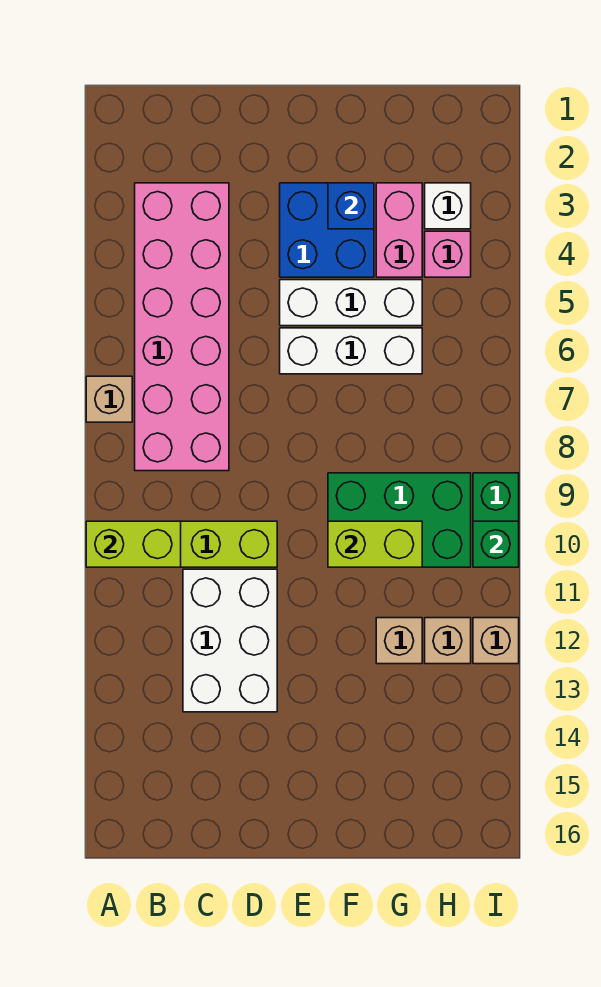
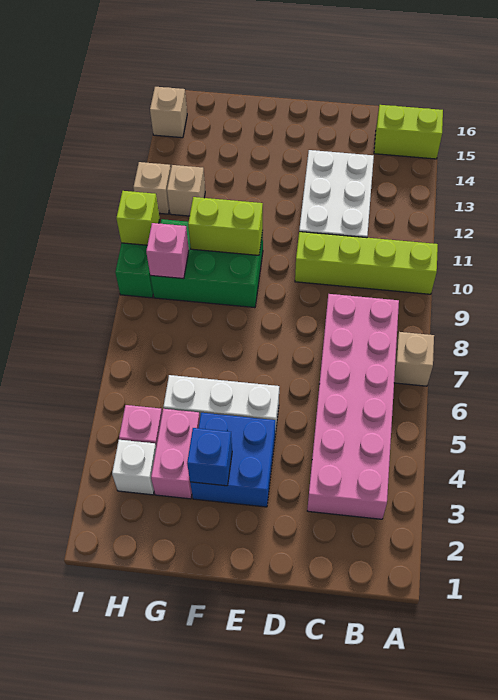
lime brick A10:B10 level 2 -> lime brick A15:B15 level 1
white brick E6:G6 level 1 -> none
tan brick G12 level 1 -> tan brick I15 level 1
none -> pink brick H9 level 2
green brick I10 level 2 -> lime brick I10 level 2

